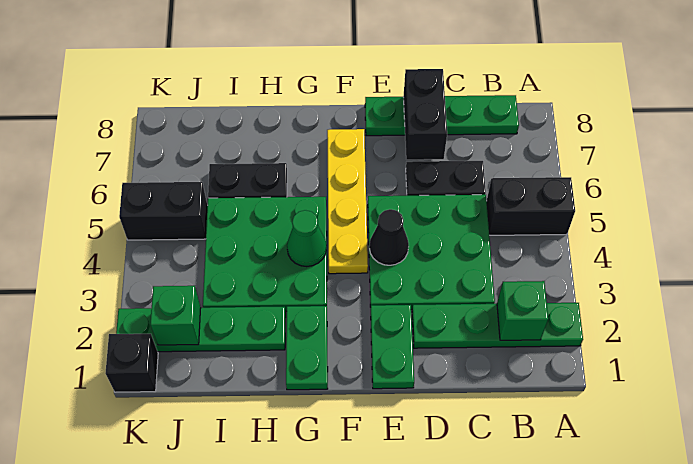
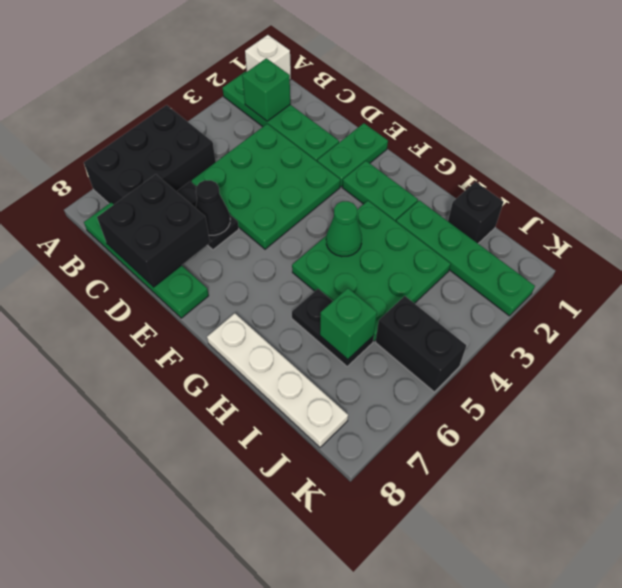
none -> white brick A1 level 1
black brick A5:B5 level 1 -> black brick A5:B7 level 1
black brick D7:D8 level 2 -> black brick C7:D8 level 2
black cone E4 level 2 -> black cone D6 level 2
yellow plate F4:F7 level 1 -> none
green plate G1:G2 level 1 -> green plate F2:G2 level 1
none -> white plate G8:J8 level 1
green brick J2 level 2 -> green brick I6 level 2
black brick K1 level 1 -> black brick I1 level 1

